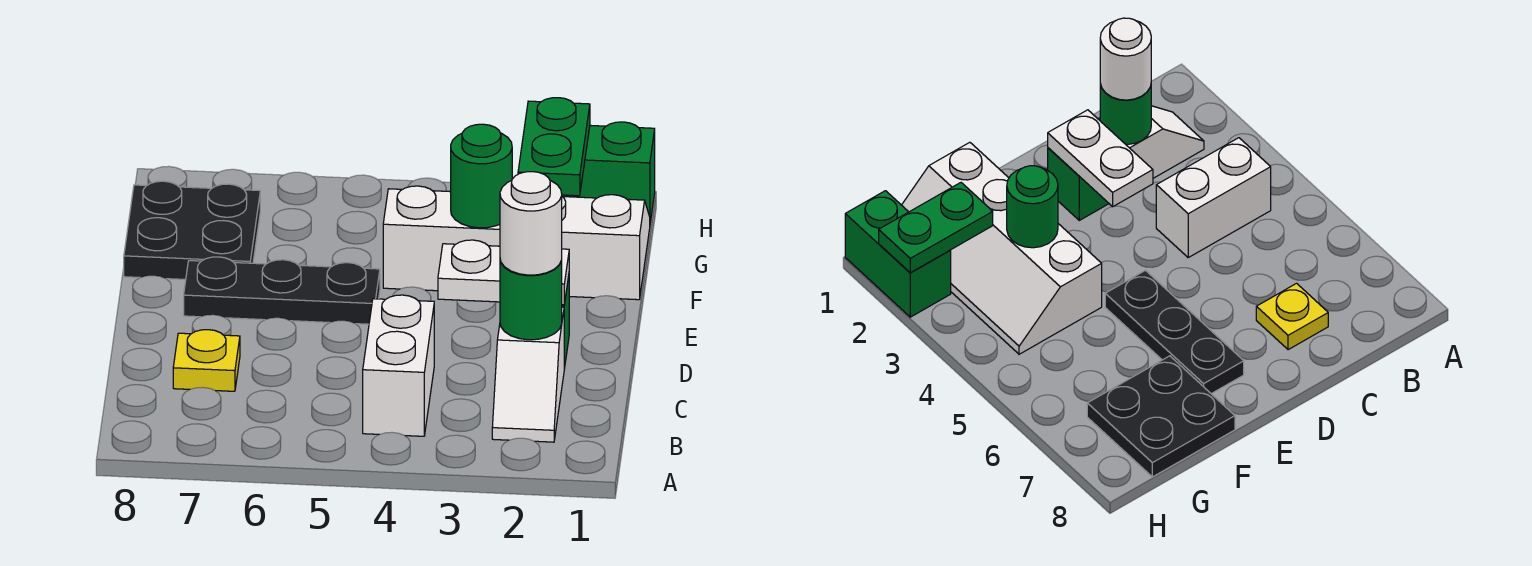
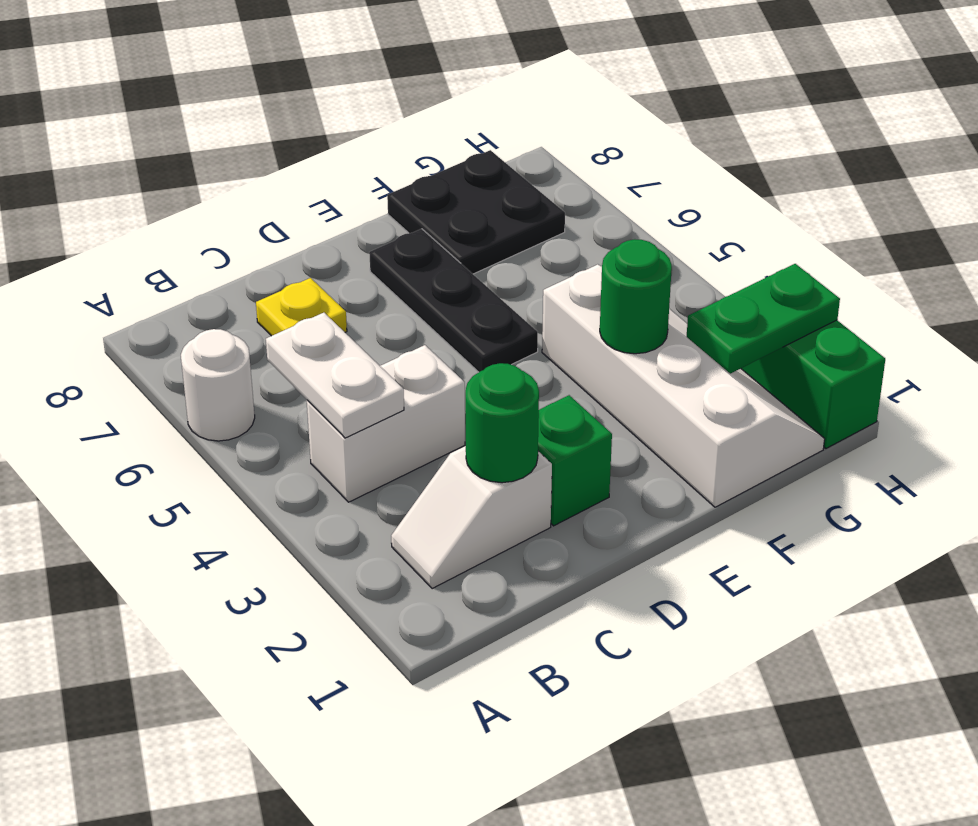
white round brick C2 level 3 -> white round brick A6 level 1
white plate D2:D3 level 2 -> white plate B4:B5 level 2

